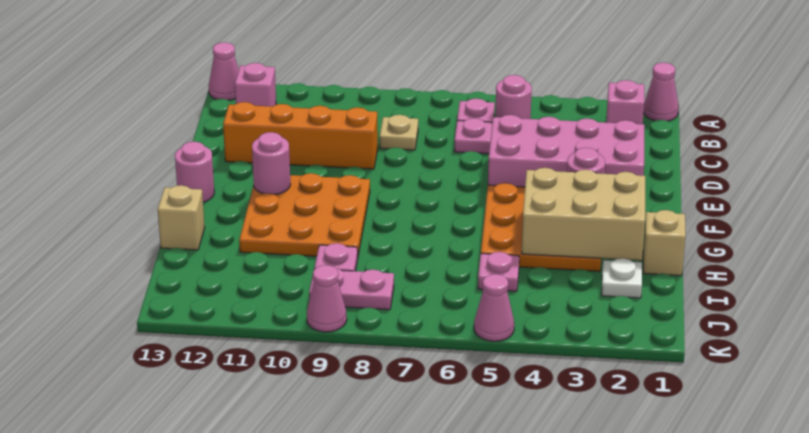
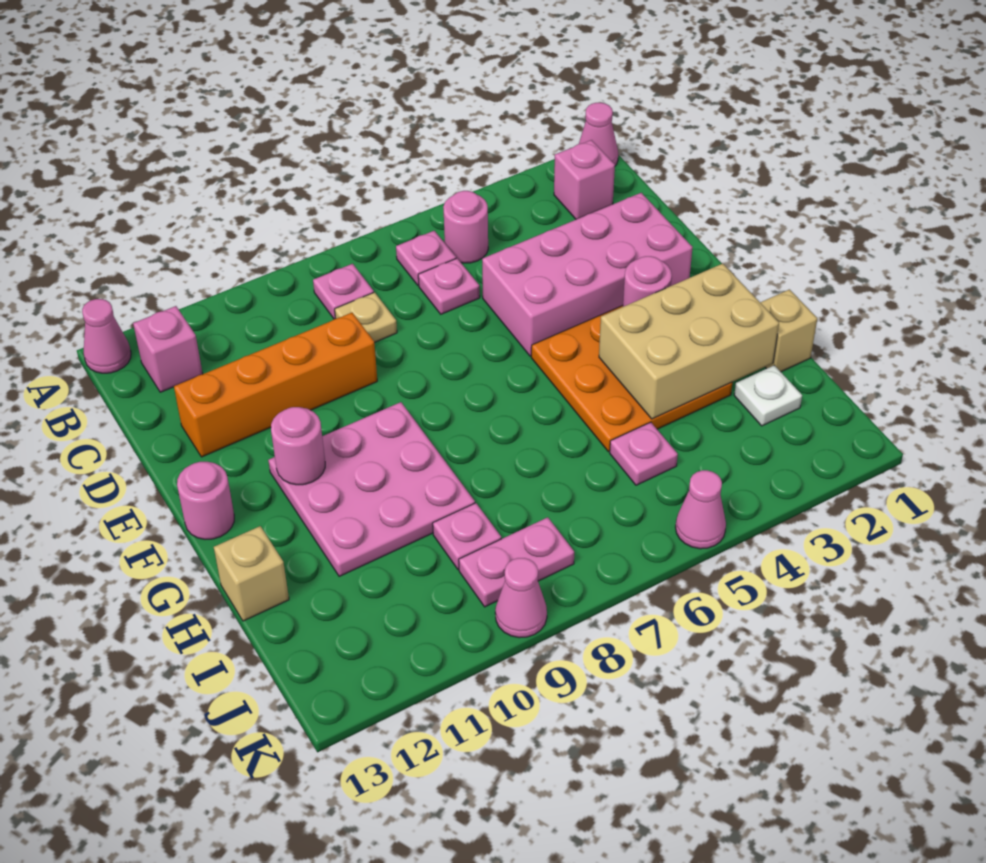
none -> pink plate B8 level 1
orange plate F9:H11 level 1 -> pink plate F9:H11 level 1

